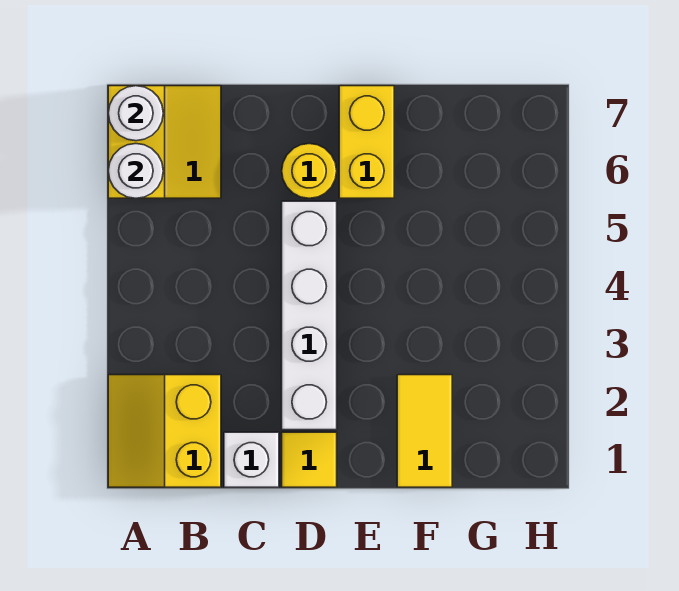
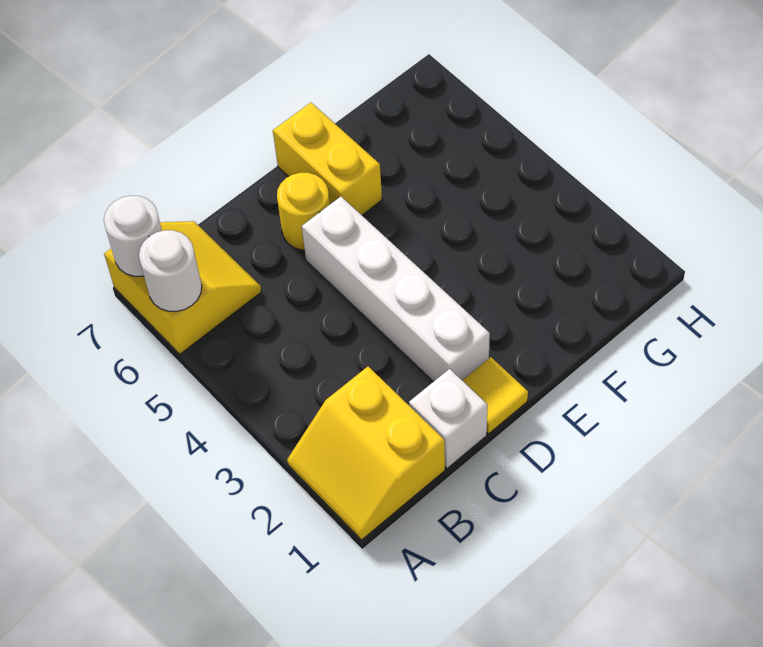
yellow tile F1:F2 level 1 -> none

